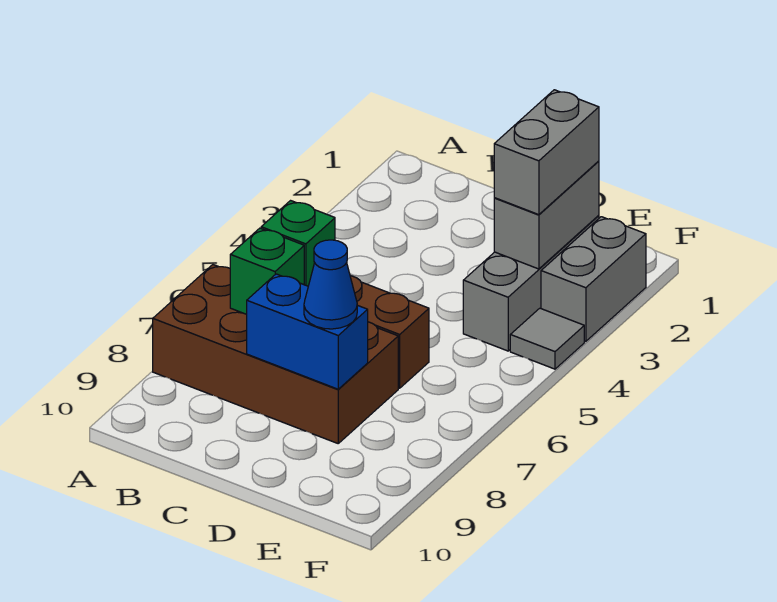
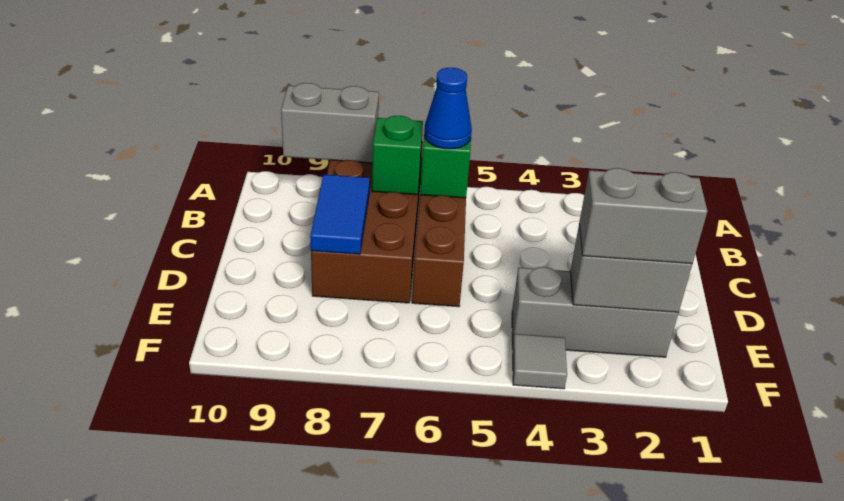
blue brick C8:D8 level 2 -> blue tile C8:D8 level 2
blue cone D8 level 3 -> blue cone B6 level 3
grey brick F2:F3 level 1 -> grey brick A8:A9 level 2

